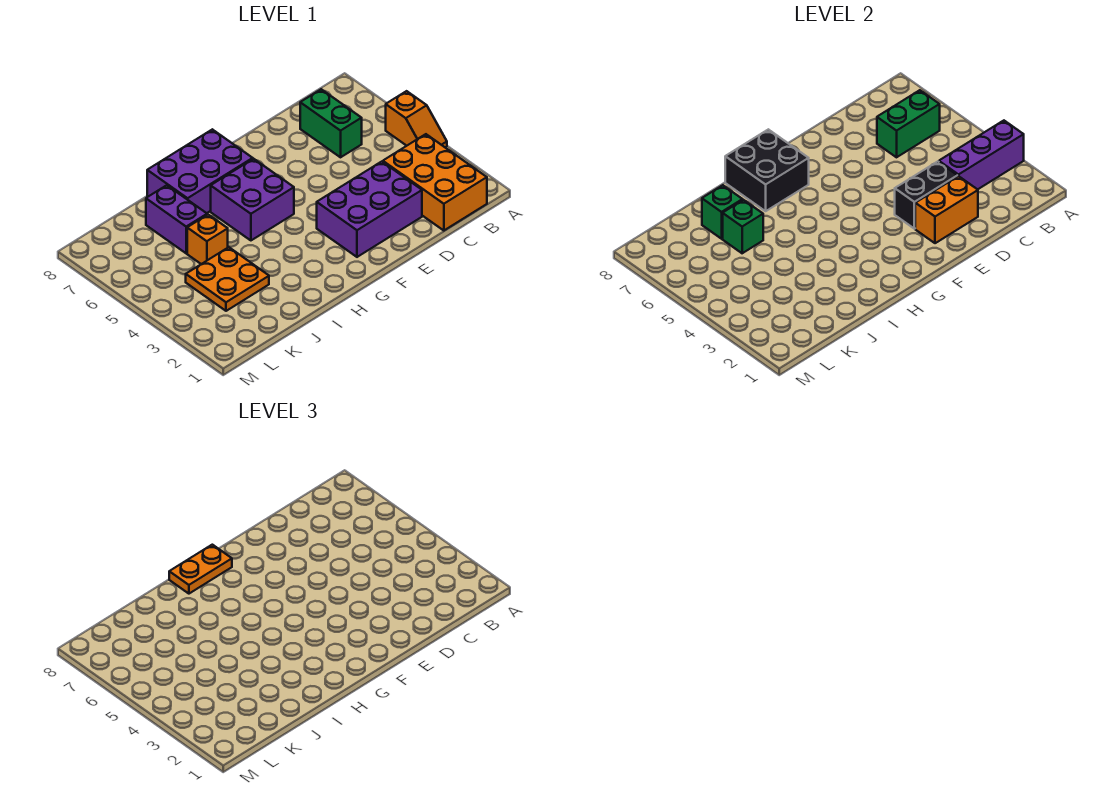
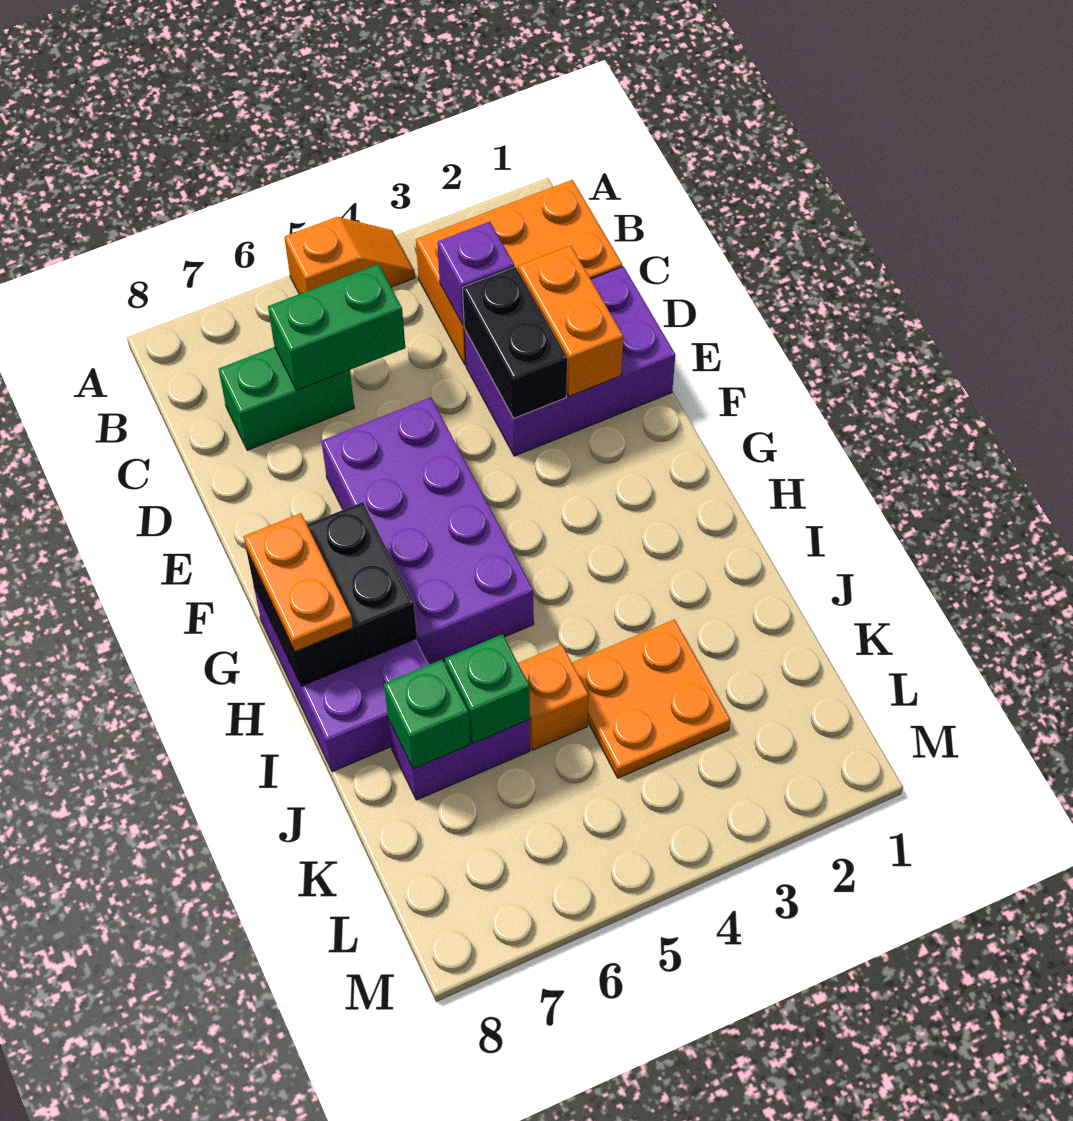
purple brick A3:C3 level 2 -> purple brick C3 level 2
green brick B6:C6 level 2 -> green brick C5:C6 level 2
purple brick D2:F3 level 1 -> purple brick D1:E3 level 1
purple brick G5:H6 level 1 -> purple brick E5:H6 level 1

